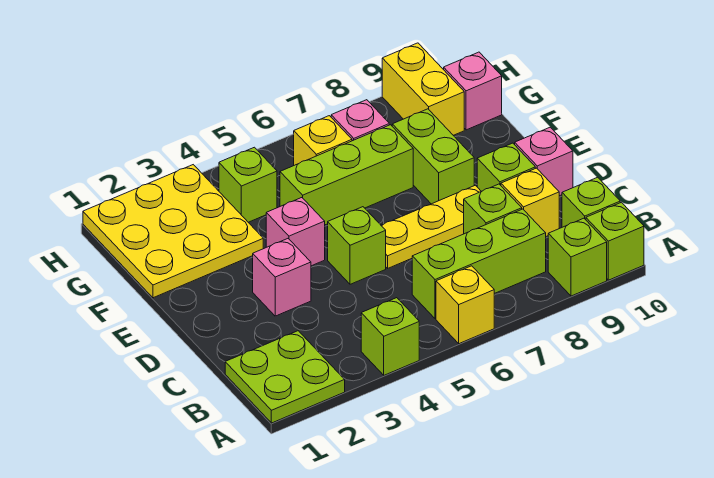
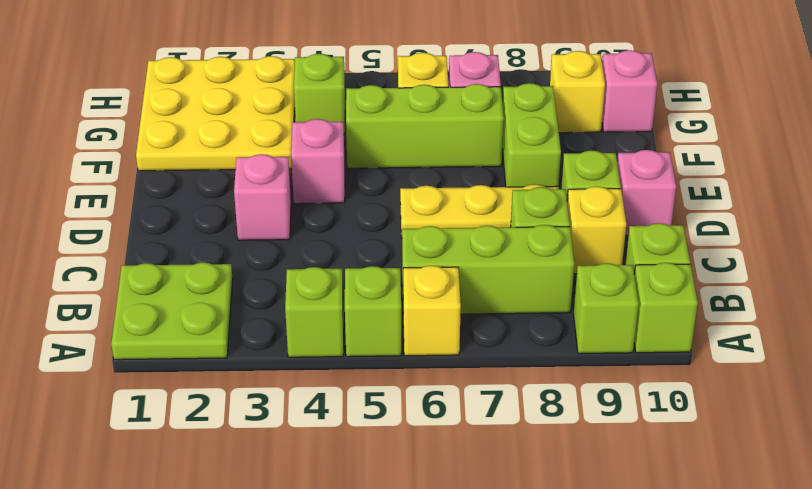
lime brick D5 level 1 -> lime brick A5 level 1
yellow brick G9:H9 level 1 -> yellow brick G9 level 1

